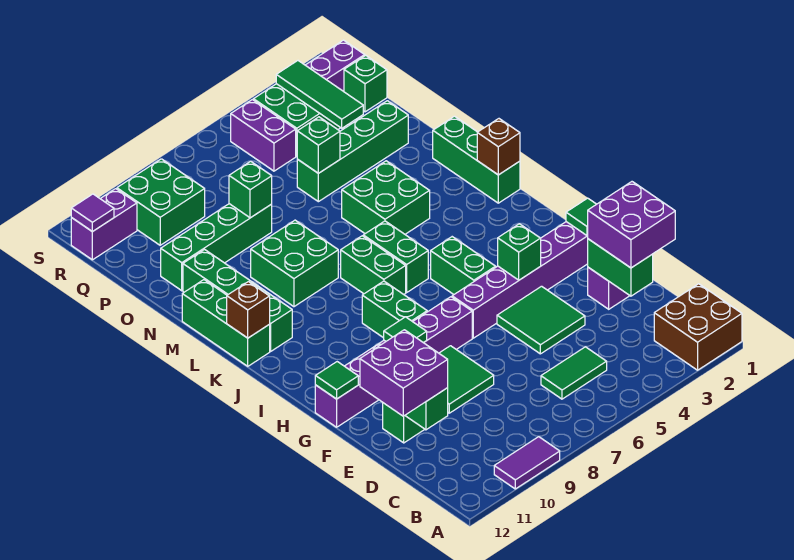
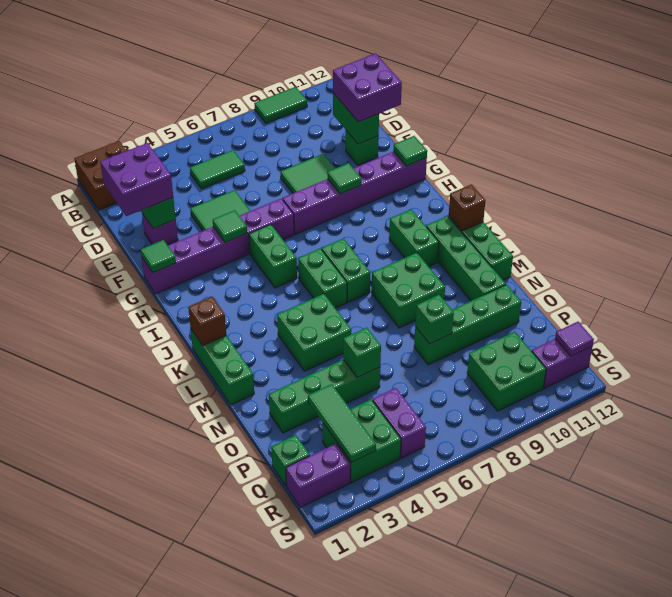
purple tile A9:A10 level 1 -> green tile A9:A10 level 1
green brick G4 level 2 -> green tile G4 level 2
green brick H8:I8 level 1 -> green brick J10:K10 level 1

